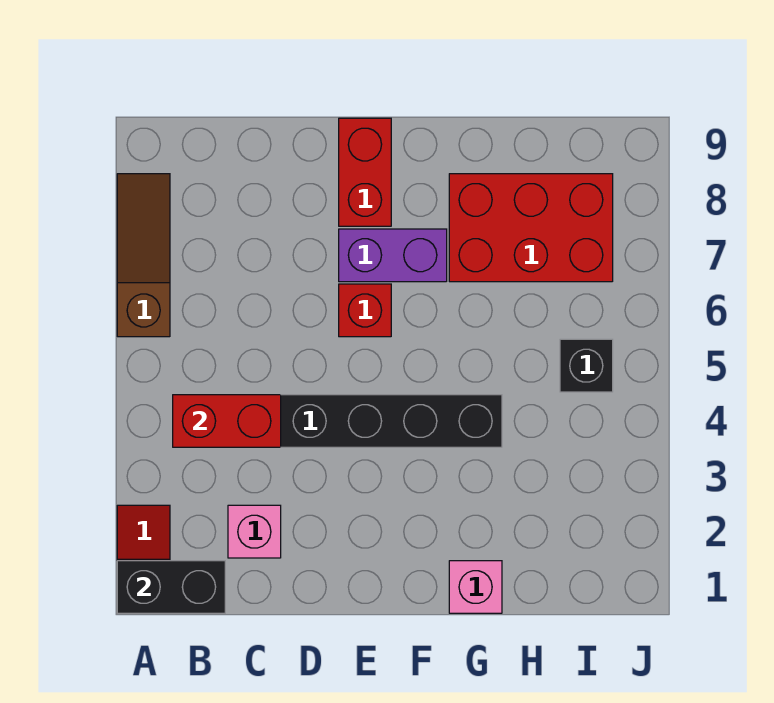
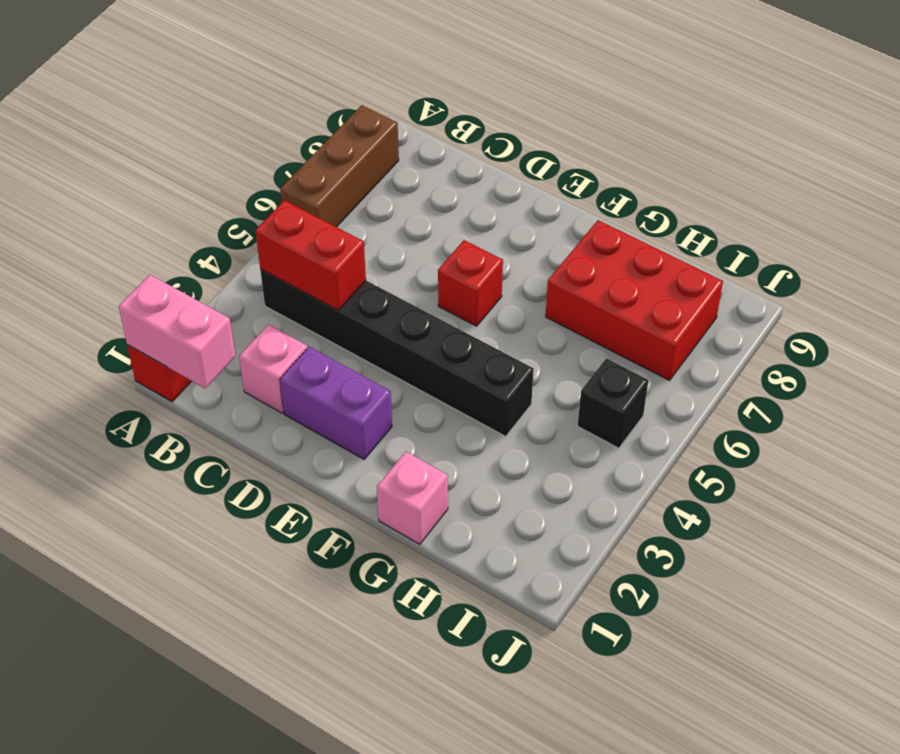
black brick A1:B1 level 2 -> pink brick A1:B1 level 2
brown slope A6:A8 level 1 top 6 -> brown brick A6:A8 level 1
purple brick E7:F7 level 1 -> purple brick D2:E2 level 1
red brick E8:E9 level 1 -> none

